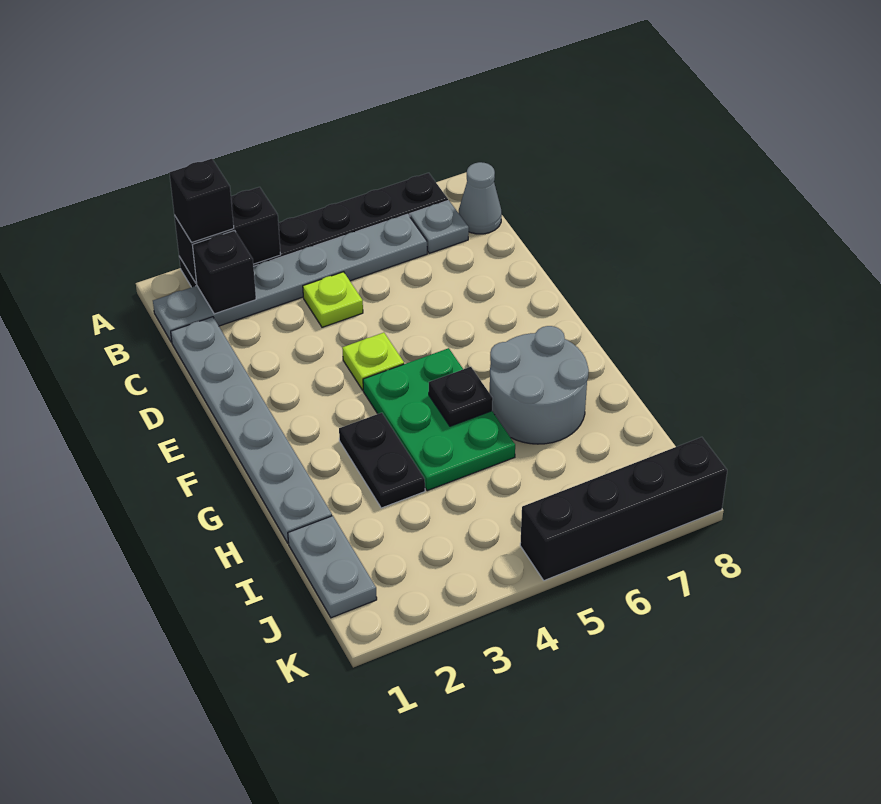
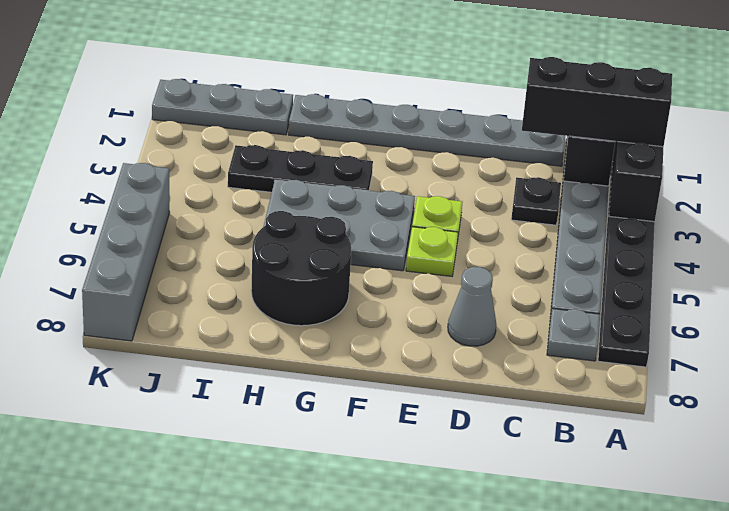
black brick A2 level 3 -> black brick A2:C2 level 3
grey cone B8 level 1 -> grey cone D7 level 1
lime plate C4 level 1 -> lime plate E5 level 1
green plate F4:H5 level 1 -> grey plate F4:H5 level 1
black plate G3:H3 level 1 -> black plate G3:I3 level 1
black plate G5 level 2 -> black plate C3 level 1
grey round brick G6:H7 level 1 -> black round brick G6:H7 level 1
grey plate I1:J1 level 1 -> grey plate I1:K1 level 1
black brick K5:K8 level 1 -> grey brick K5:K8 level 1

